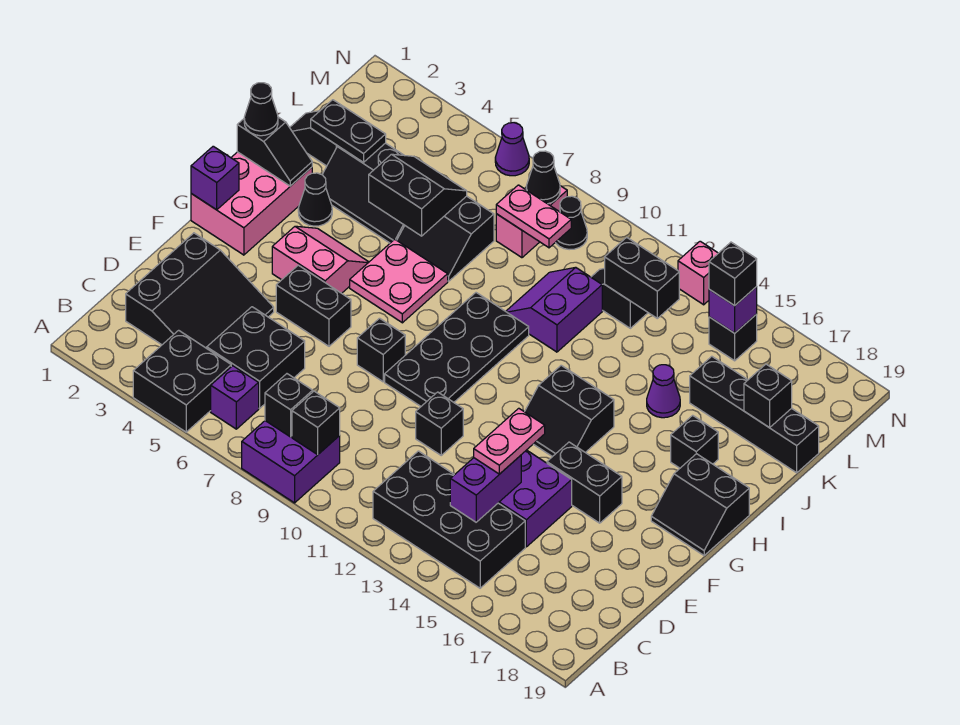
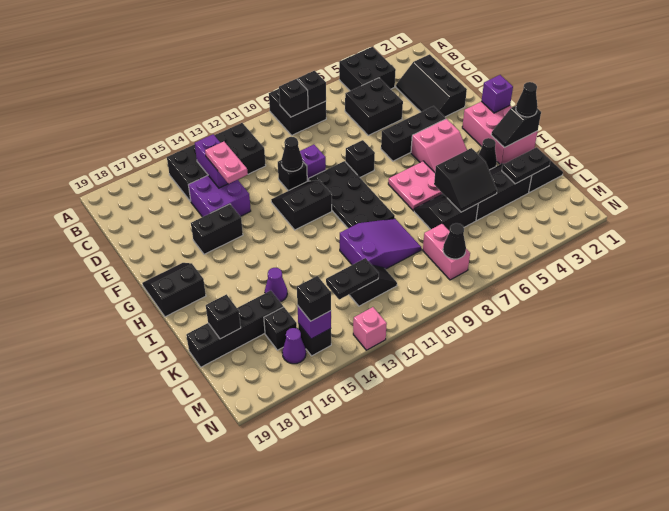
purple brick A8:B9 level 1 -> black brick A8:B9 level 1
purple brick B6 level 1 -> purple brick E10 level 1
black slope C2:E4 level 1 top 2 -> black slope C2:E3 level 1 top 2
black brick F5:F6 level 1 -> black brick F4:F6 level 1
black slope G13:H14 level 1 top H -> black slope F11:G12 level 1 top G
black brick I17 level 1 -> black brick L16 level 1
purple slope J10:K11 level 1 top 11 -> purple slope J9:K11 level 1 top 11
pink plate L8:L9 level 2 -> none
black brick L12:L13 level 2 -> black plate L12:L13 level 2
black cone M9 level 1 -> black cone E11 level 2
purple cone N6 level 1 -> purple cone M16 level 1

